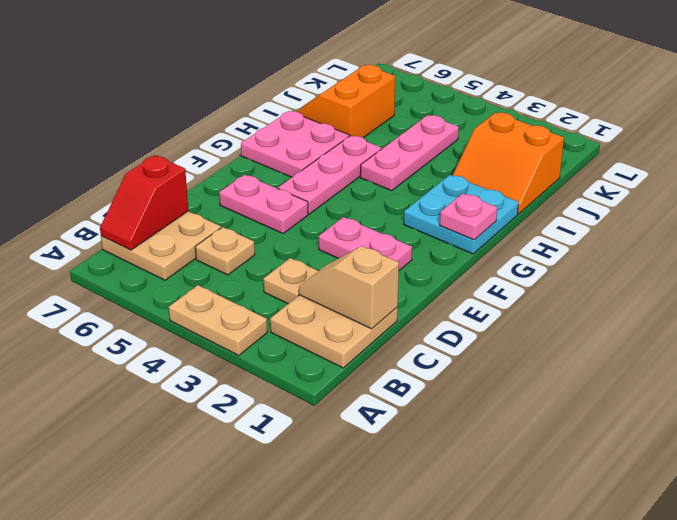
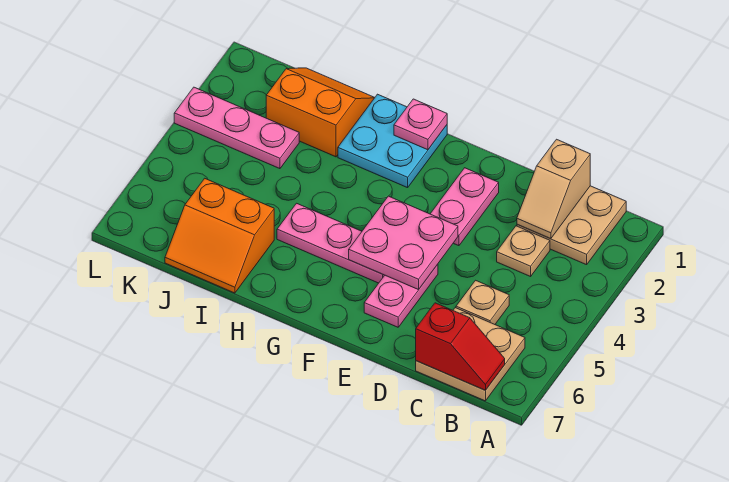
tan plate A3:A4 level 1 -> none
pink plate G6:H7 level 1 -> pink plate E4:F5 level 2
pink plate H4:J4 level 1 -> pink plate J3:L3 level 1
orange slope I1:J2 level 1 top J -> orange slope I1:J2 level 1 top 2

